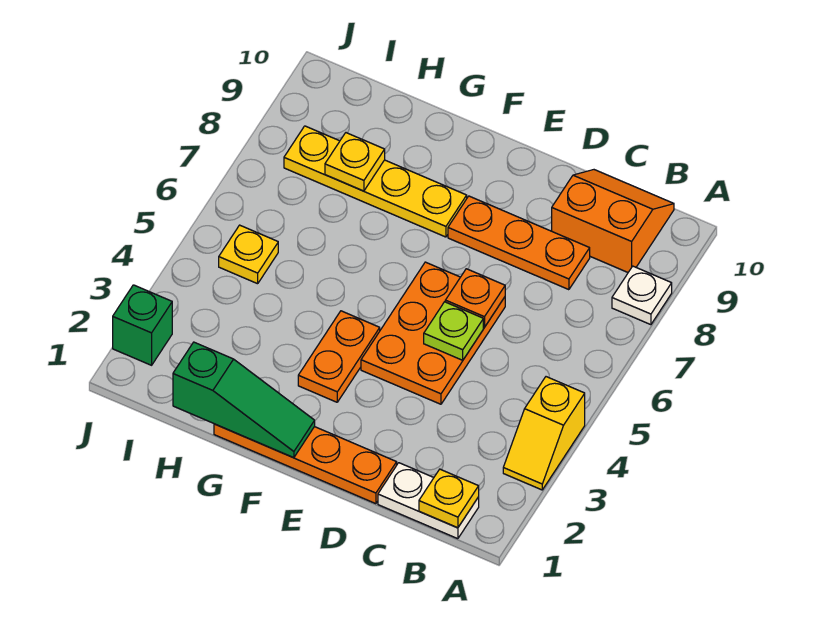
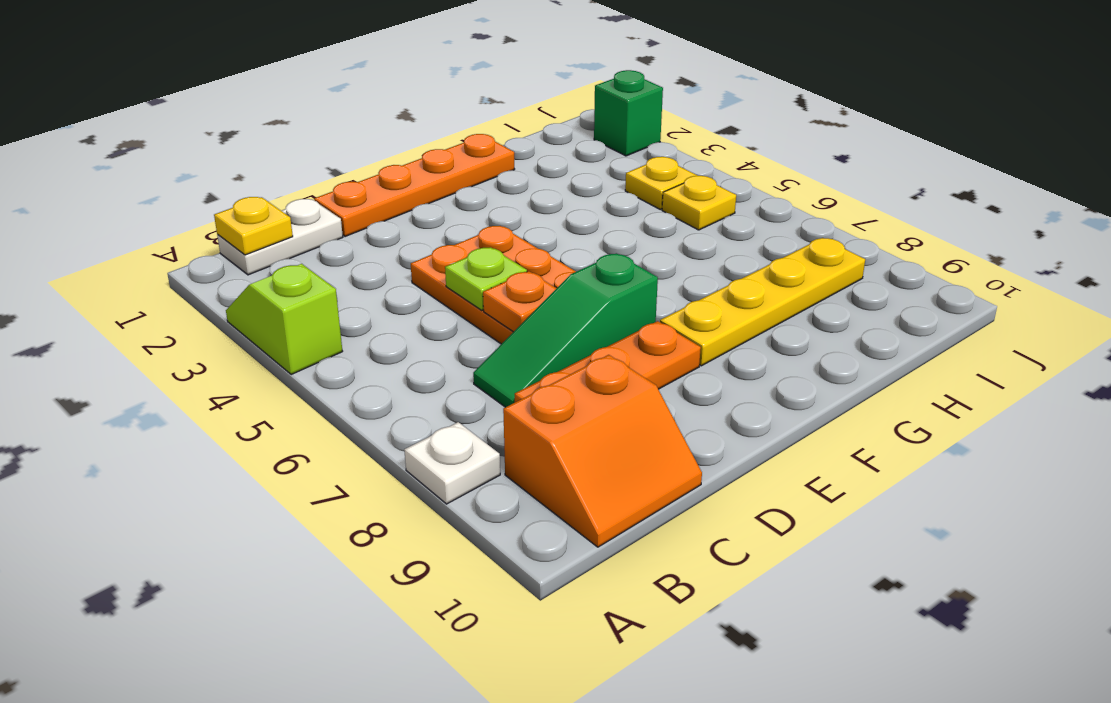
yellow slope A3:A4 level 1 top 4 -> lime slope A3:A4 level 1 top 4
green slope F1:H1 level 2 top H -> green slope C7:E7 level 1 top E
orange plate F3:F4 level 1 -> none
yellow plate H8 level 2 -> yellow plate I4 level 1

